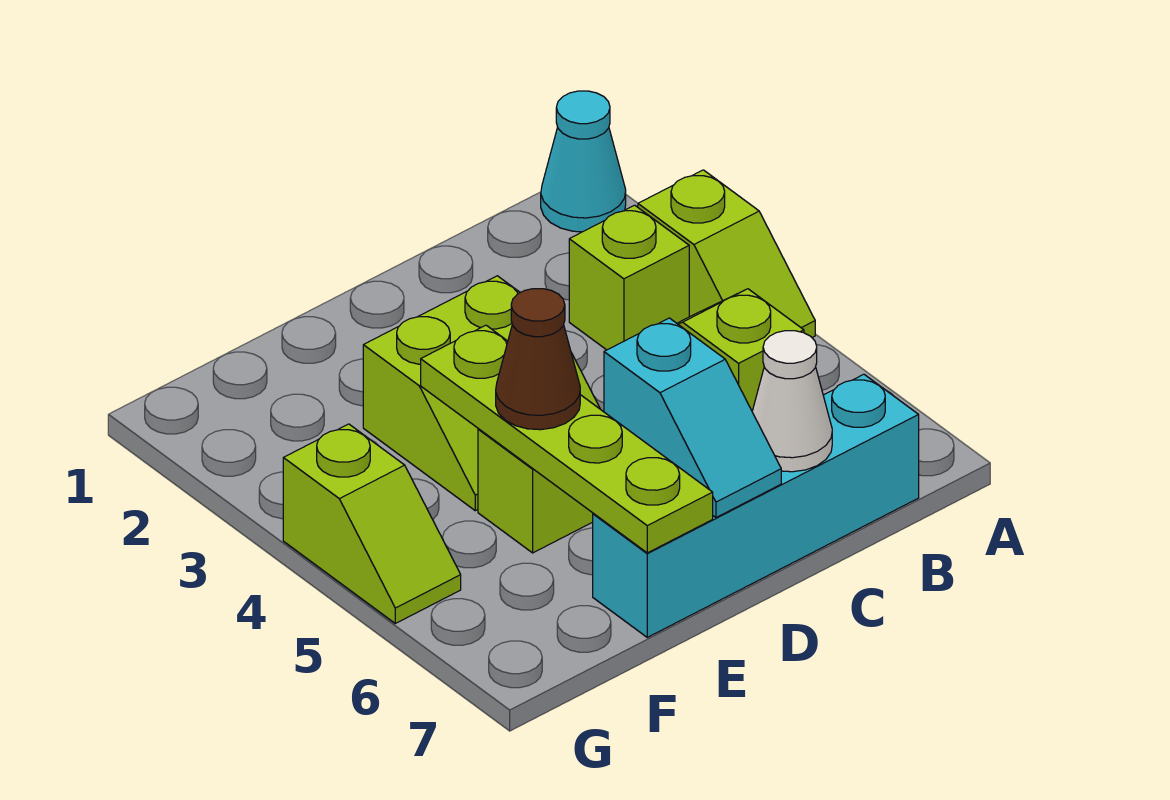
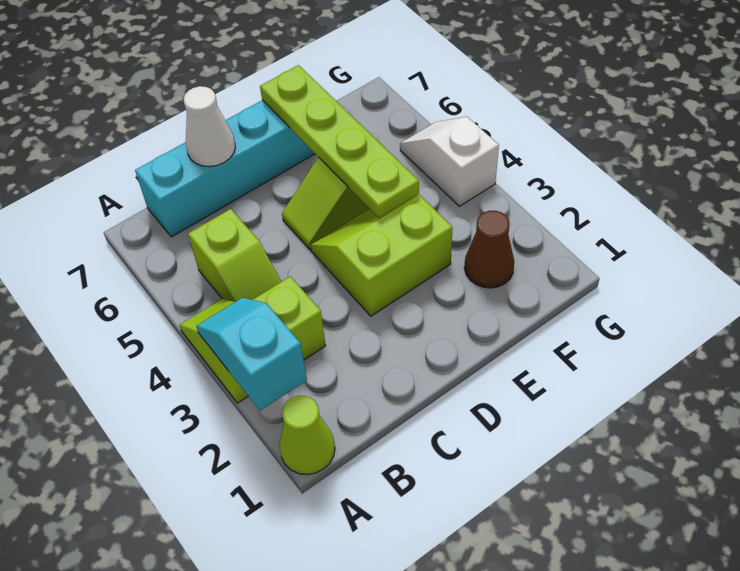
cyan cone A1 level 1 -> lime cone A1 level 1
cyan slope D6:D7 level 2 top 6 -> cyan slope A2:A3 level 2 top 2
brown cone E5 level 3 -> brown cone F2 level 1
lime slope G4:G5 level 1 top 4 -> white slope G4:G5 level 1 top 4

